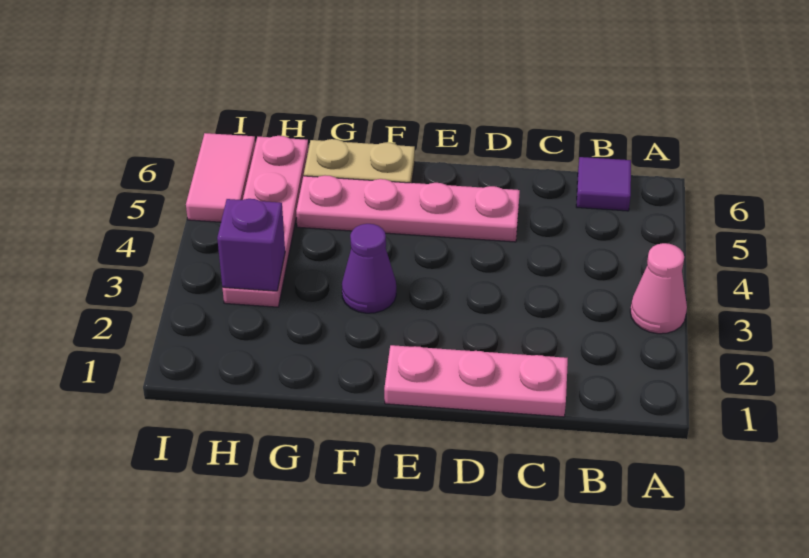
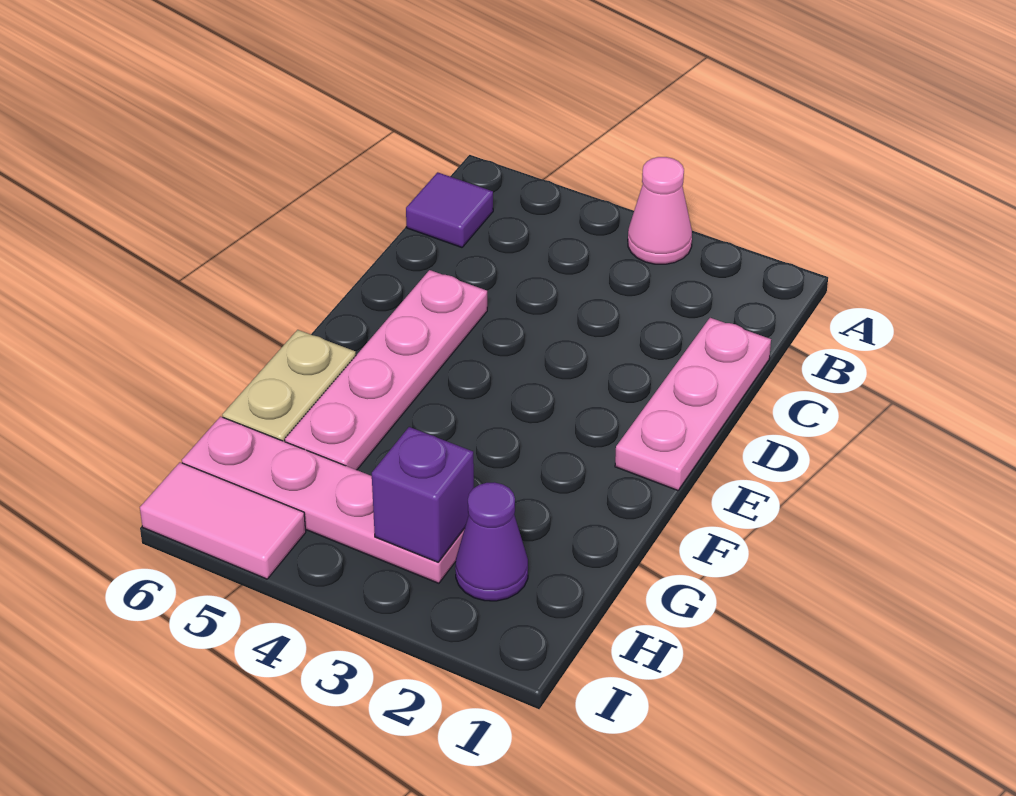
purple cone F3 level 1 -> purple cone H2 level 1

